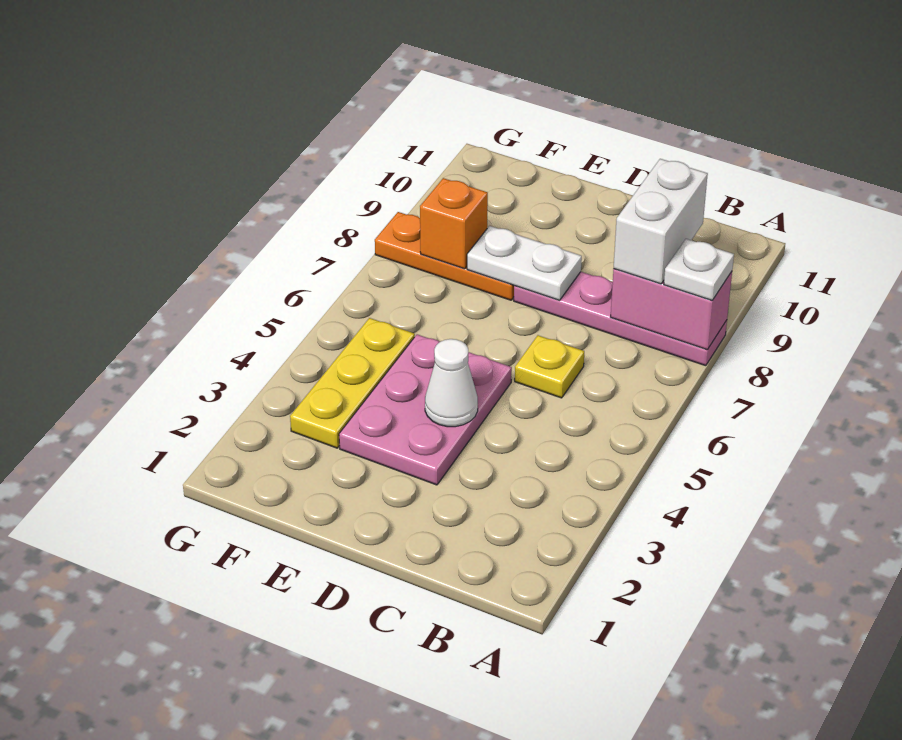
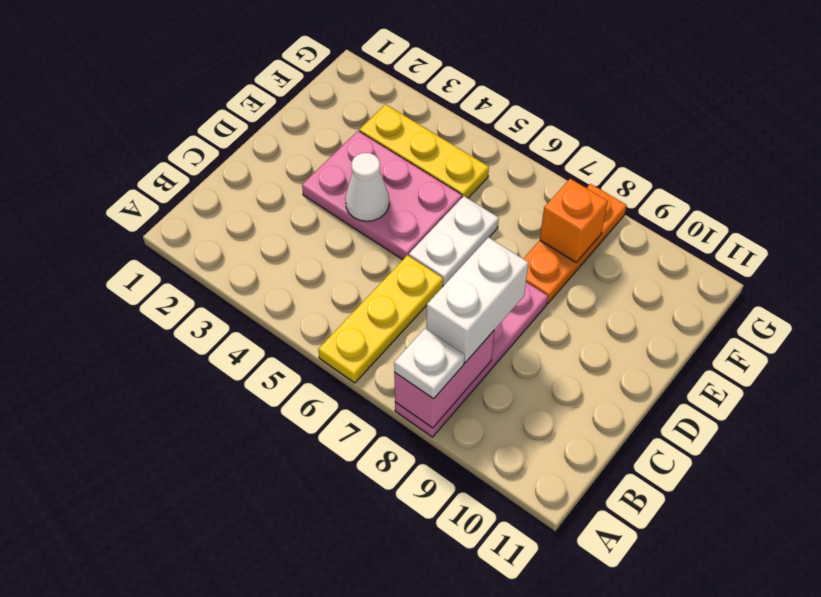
white brick B8:B9 level 3 -> white brick B8:C8 level 3
yellow plate C6 level 1 -> yellow plate A6:C6 level 1
white plate D8:E8 level 2 -> white plate D6:E6 level 1

